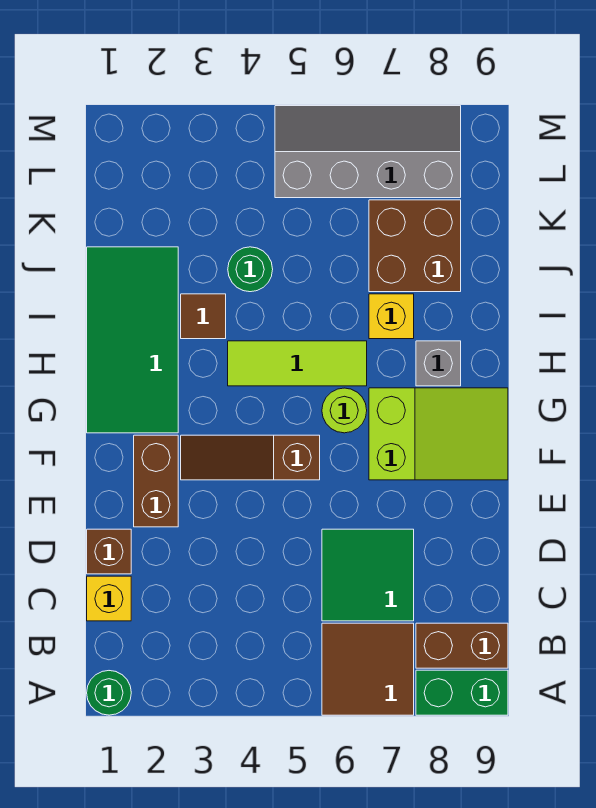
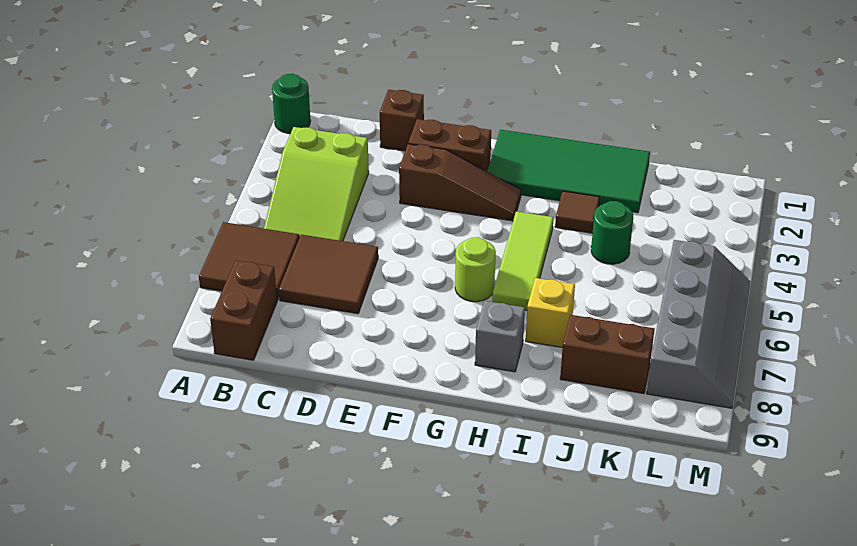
green brick A8:A9 level 1 -> none
yellow brick C1 level 1 -> none
green tile C6:D7 level 1 -> brown tile C6:D7 level 1
brown slope F3:F5 level 1 top 5 -> brown slope E3:G3 level 1 top E
lime slope F7:G9 level 1 top 7 -> lime slope B3:C5 level 1 top 3
brown brick J7:K8 level 1 -> brown brick J8:K8 level 1

